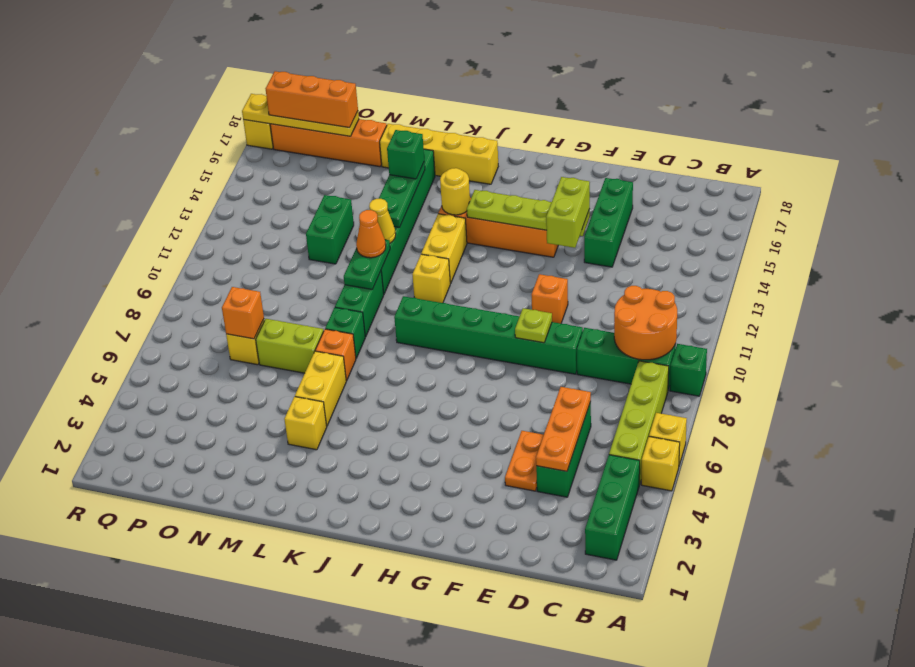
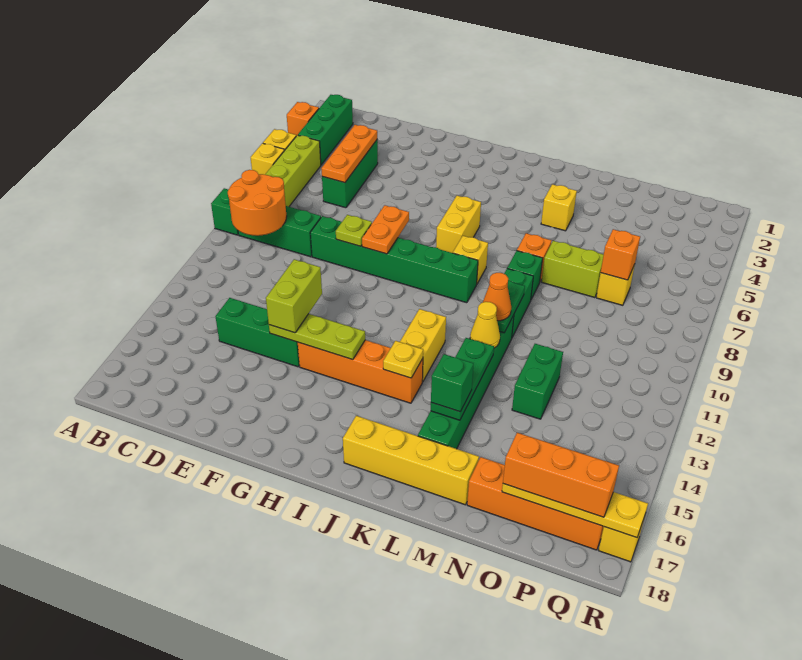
orange plate E4:E5 level 1 -> orange plate G8:G9 level 2
green brick E14:E16 level 1 -> green brick D14:F14 level 1
orange brick F11 level 1 -> orange brick A3 level 1
lime plate F14:I14 level 2 -> lime plate F14:H14 level 2
yellow brick J11 level 1 -> yellow brick J8 level 1
yellow round brick J14 level 2 -> yellow plate J14 level 2
yellow brick L5:L6 level 1 -> yellow brick I6:I7 level 1

